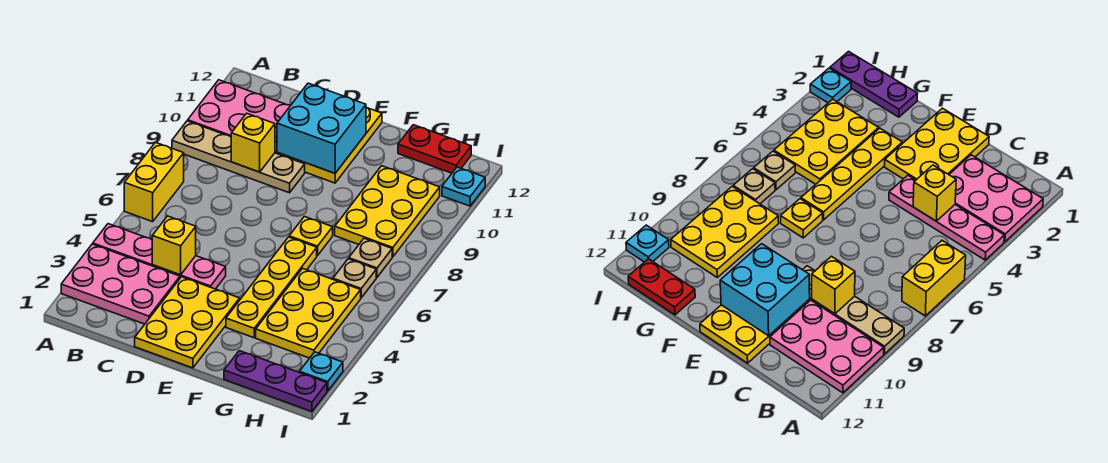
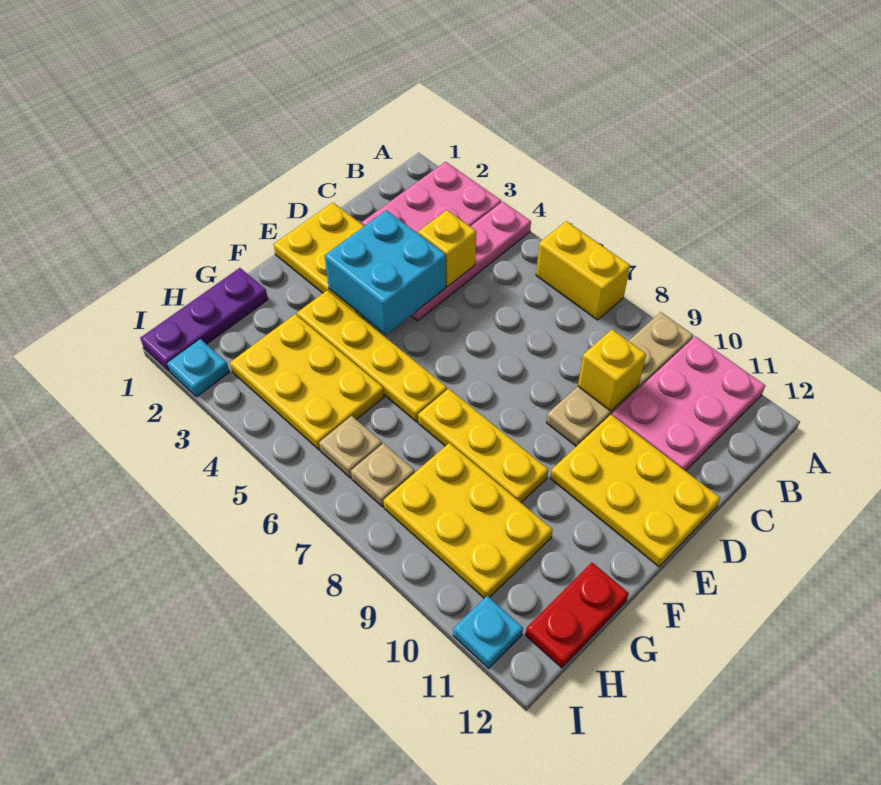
cyan brick D10:E11 level 2 -> cyan brick D3:E4 level 2
yellow plate F7 level 1 -> yellow plate F7:F9 level 1

